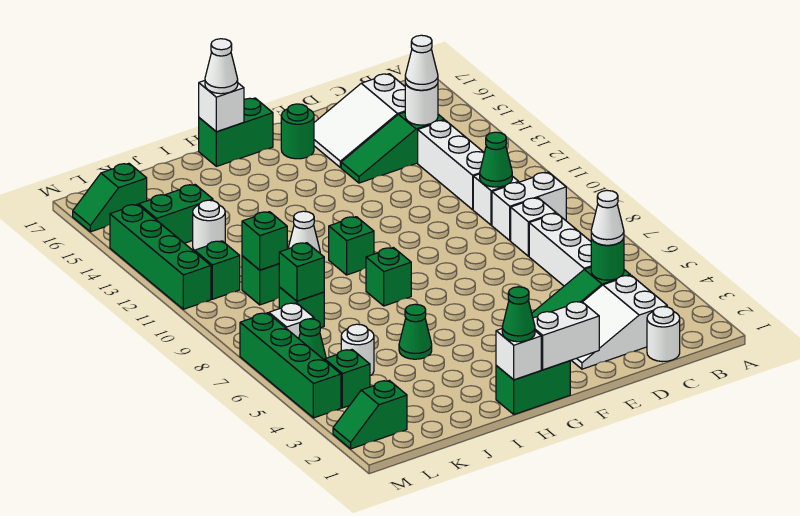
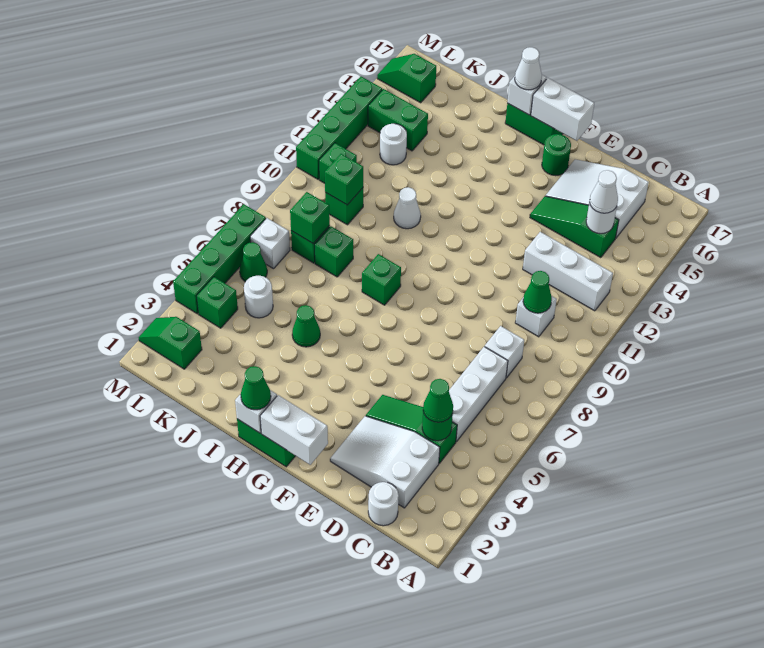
white brick B9:C9 level 1 -> white brick F17:G17 level 2
white cone C4 level 3 -> green cone C4 level 3
white brick C11:C13 level 1 -> white brick B12:D12 level 1
green brick H10 level 1 -> green brick J8 level 1

